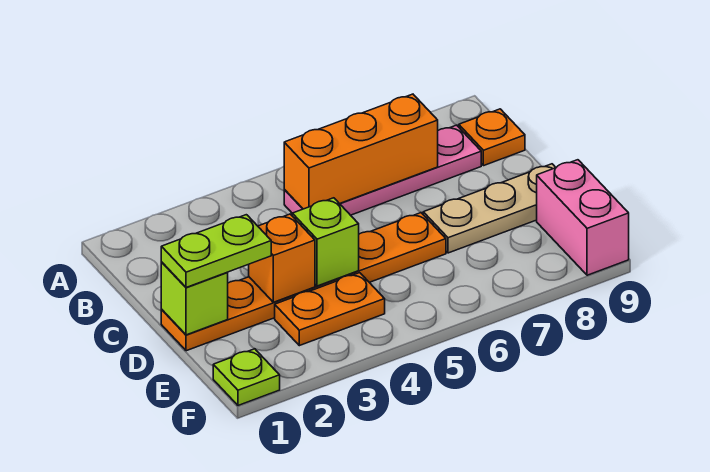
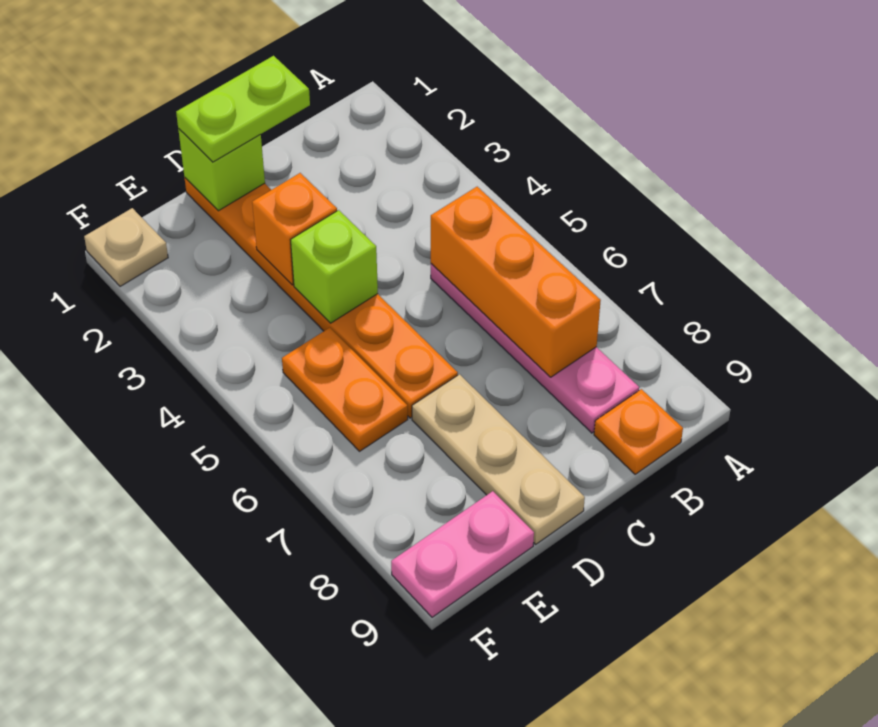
lime plate D1:D2 level 3 -> lime plate C1:D1 level 3
orange plate E3:E4 level 1 -> orange plate E5:E6 level 1
pink brick E9:F9 level 1 -> pink plate E9:F9 level 1
lime plate F1 level 1 -> tan plate F1 level 1

